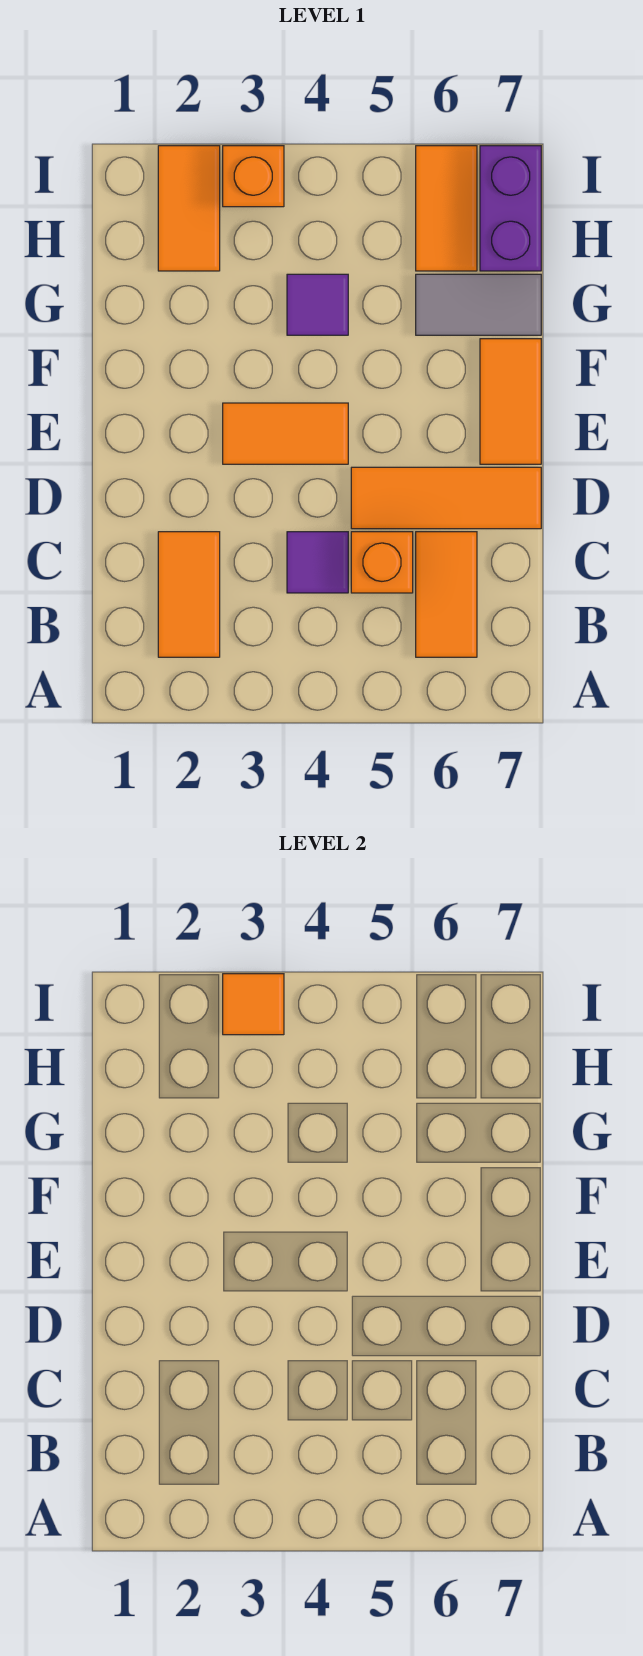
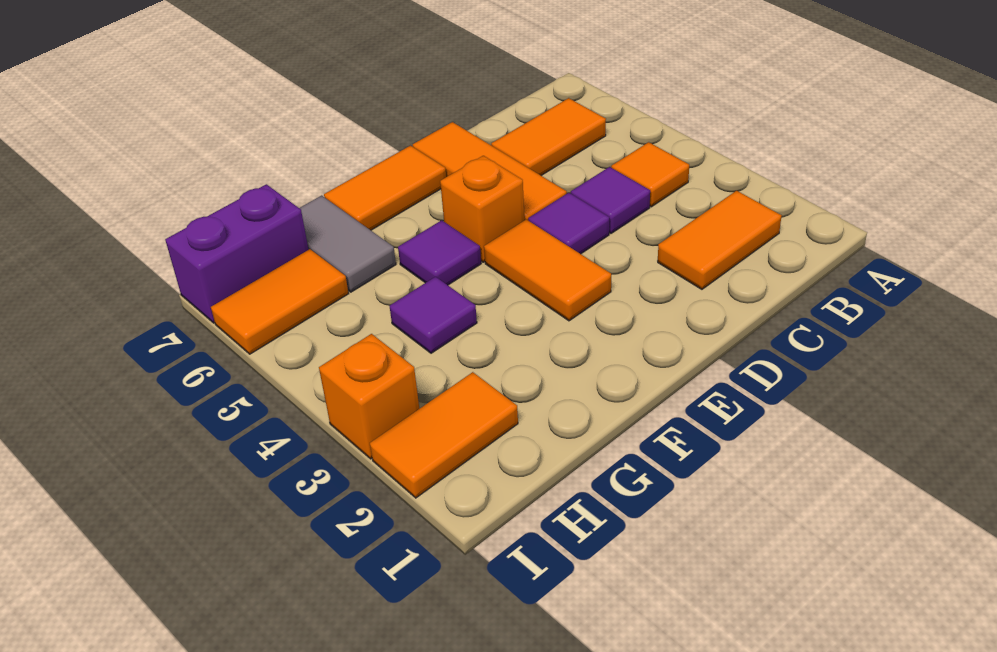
orange brick C5 level 1 -> orange brick E5 level 1
none -> purple tile D4 level 1
none -> purple tile F5 level 1
orange tile I3 level 2 -> orange tile B4 level 1

